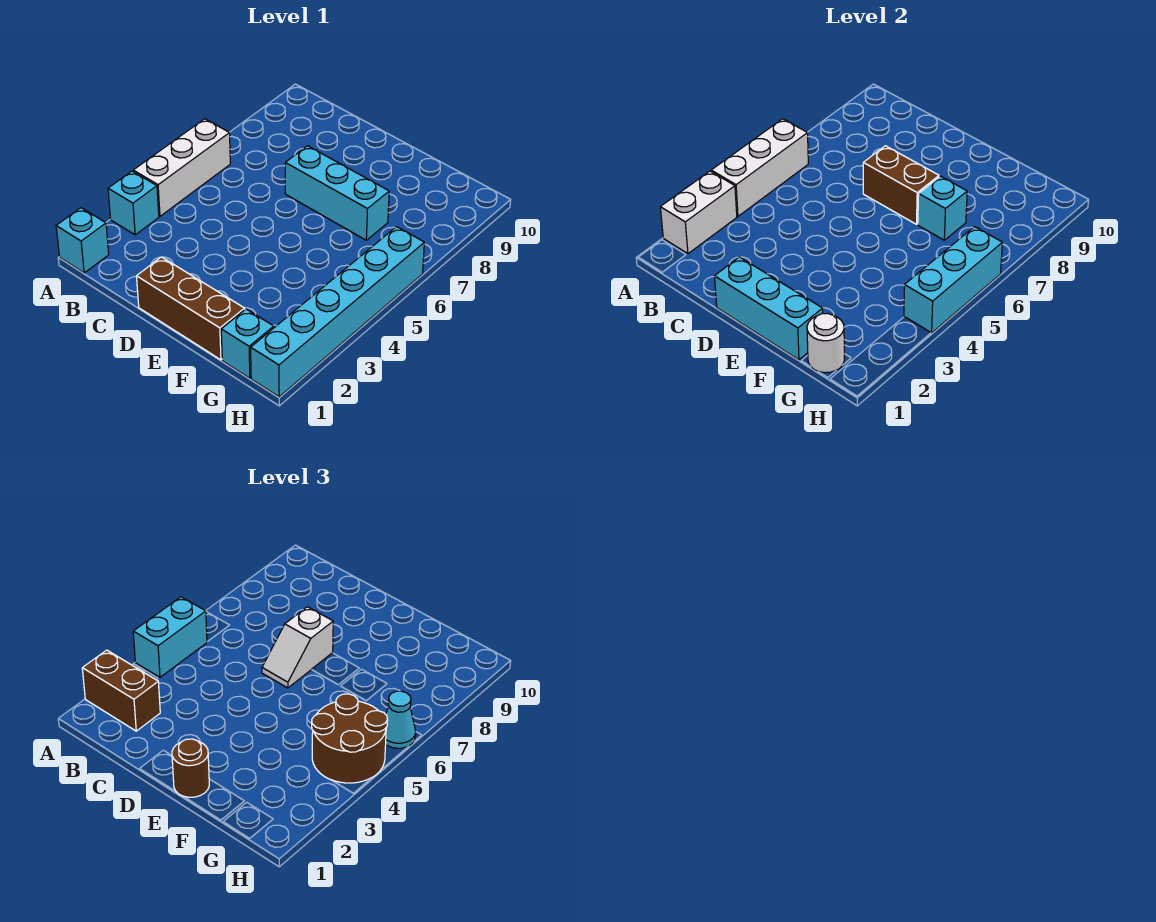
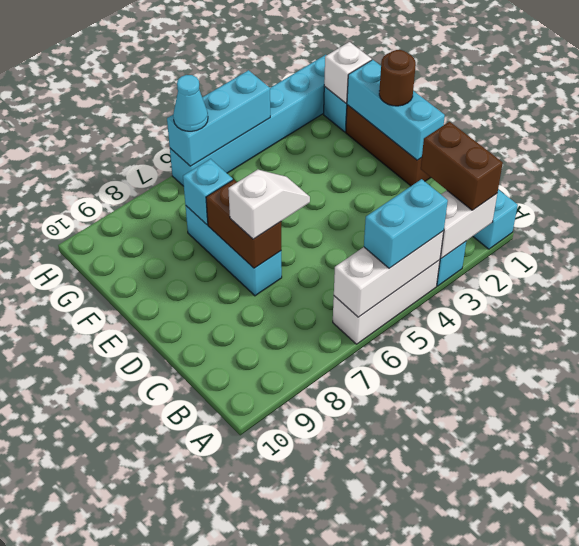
white round brick G1 level 2 -> white brick G1 level 2
brown round brick G4:H5 level 3 -> none

